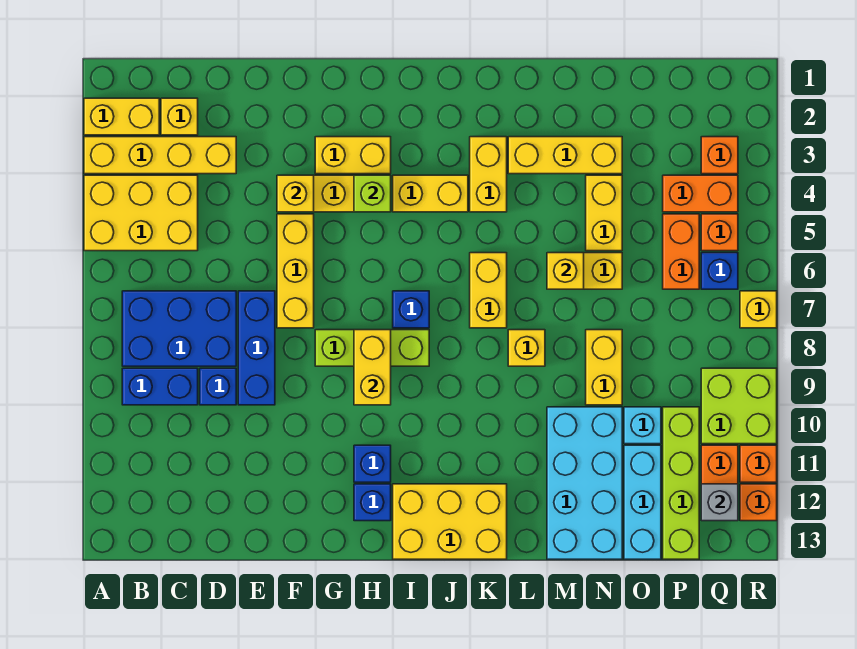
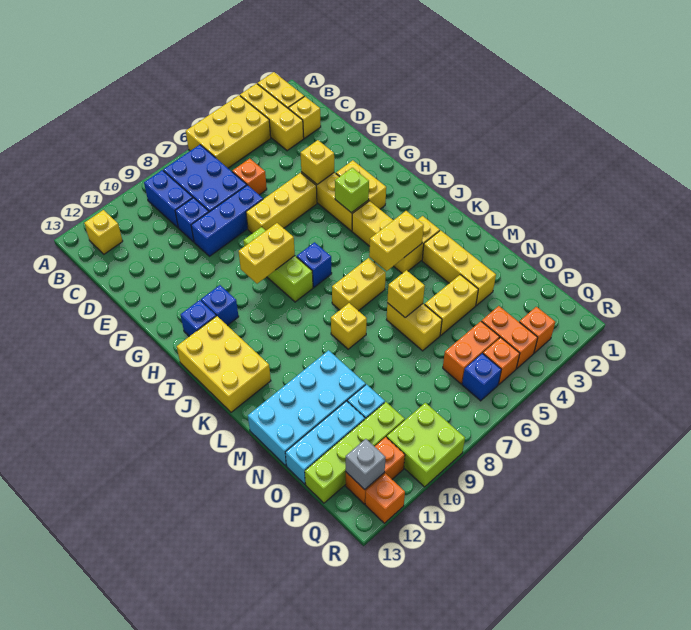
yellow brick A3:D3 level 1 -> yellow brick A3:C3 level 1
yellow brick A4:C5 level 1 -> yellow brick A4:B6 level 1
yellow brick N8:N9 level 1 -> yellow brick K4:K5 level 2
yellow brick R7 level 1 -> yellow brick B12 level 1
orange brick R11 level 1 -> orange brick D6 level 1

